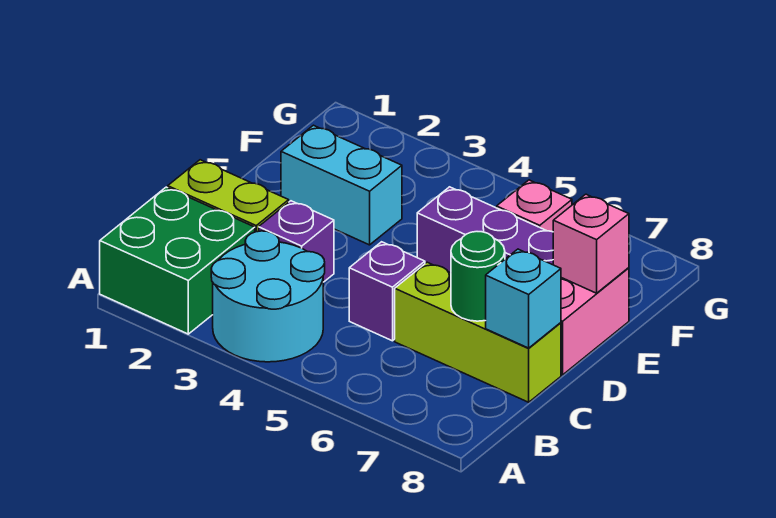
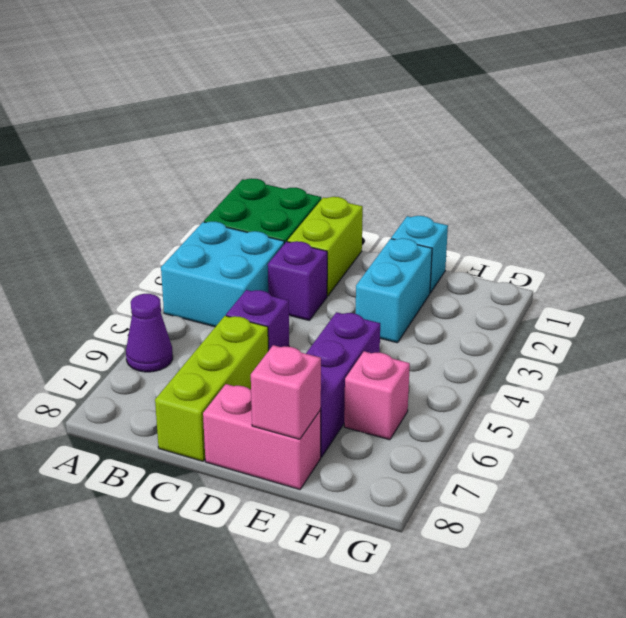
cyan round brick A3:B4 level 1 -> cyan brick A3:B4 level 1
none -> purple cone A6 level 1
green round brick C7 level 2 -> none
cyan brick C8 level 2 -> cyan brick E1 level 1

